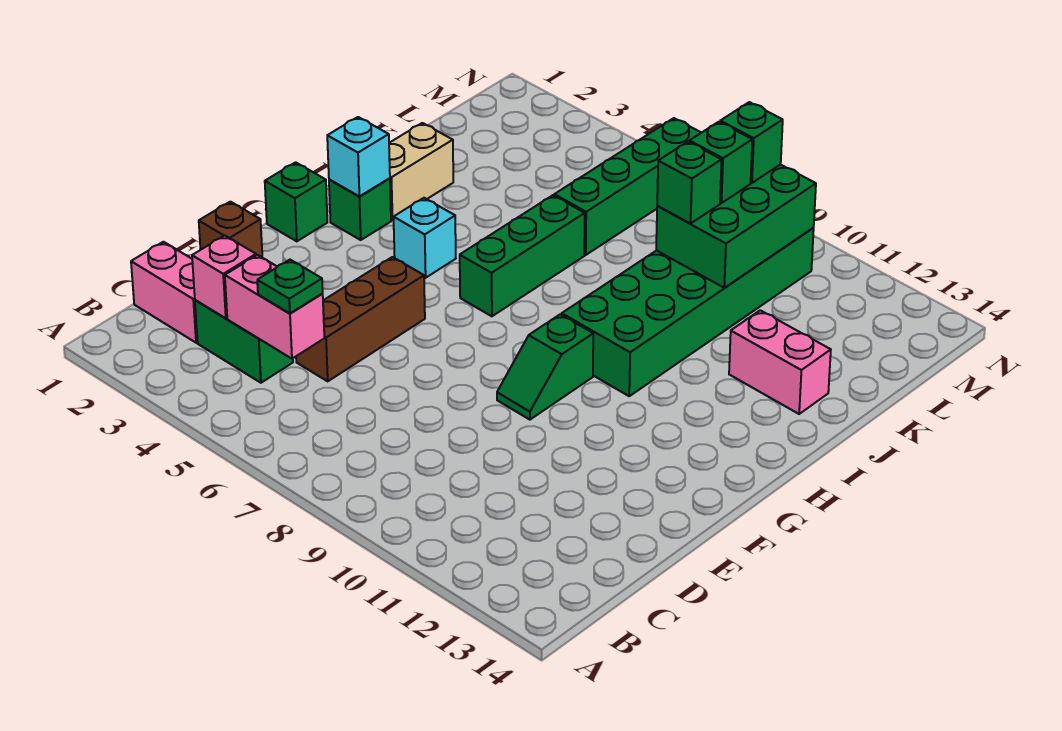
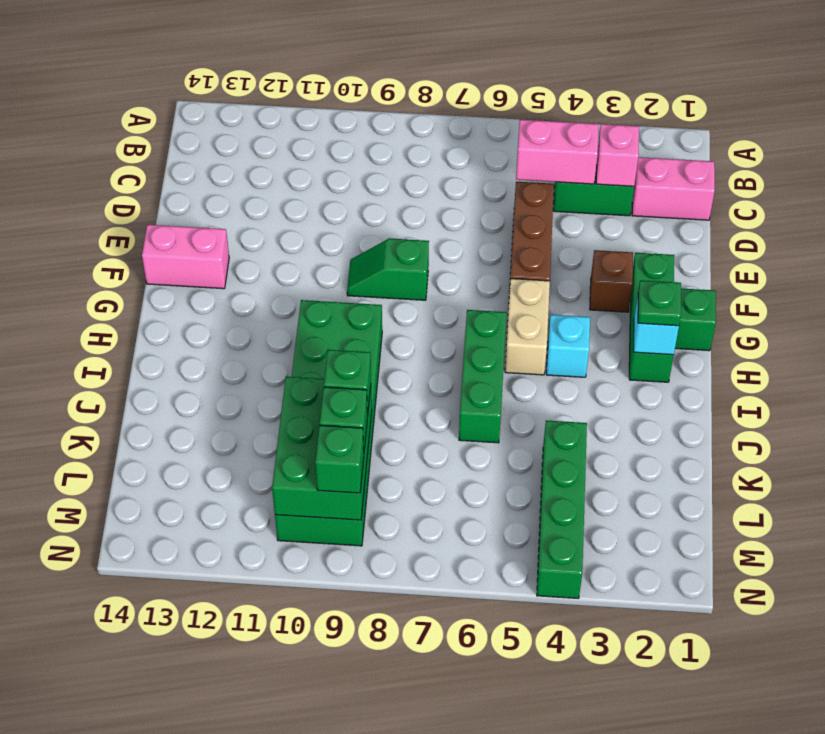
green plate C5 level 3 -> green plate H2 level 3
brown brick E1 level 1 -> brown brick F3 level 1
green slope F9:G9 level 1 top G -> green slope F8:F9 level 1 top 8
green brick H2 level 1 -> green brick F2:H2 level 1
tan brick I2:J2 level 1 -> tan brick G5:H5 level 1
pink brick J12:J13 level 1 -> pink brick F13:F14 level 1
green brick K6:N6 level 1 -> green brick K4:N4 level 1

